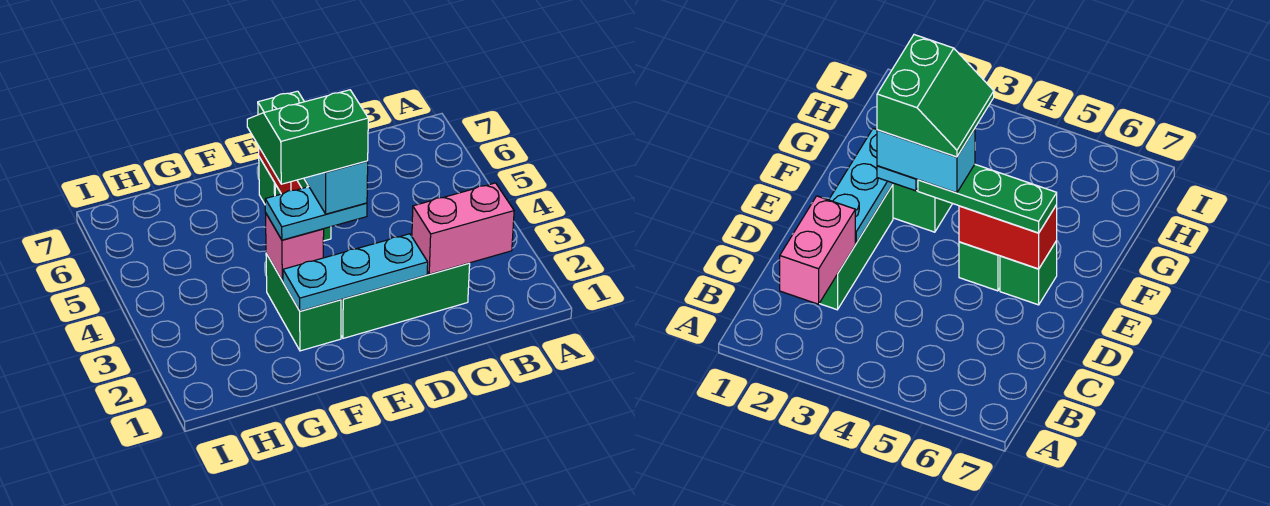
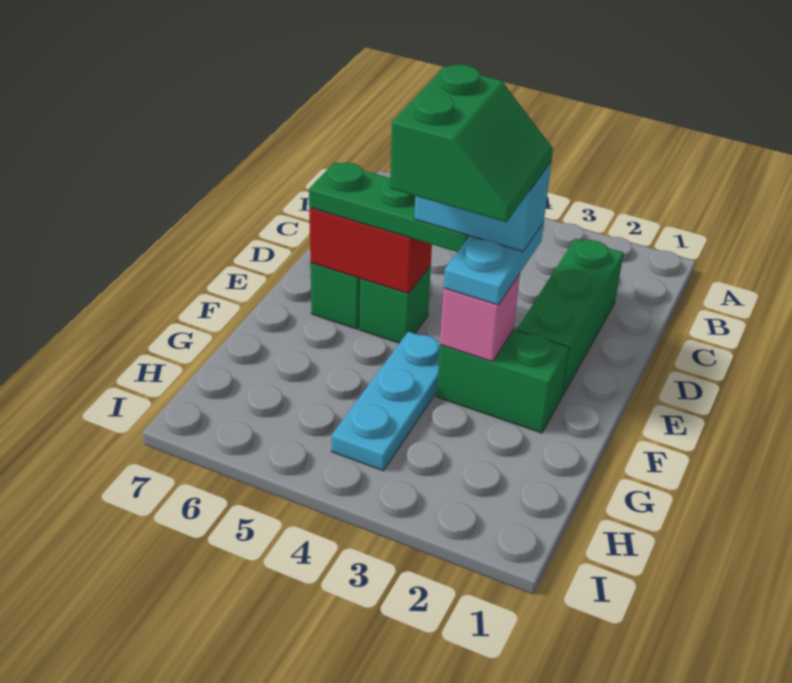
pink brick B2:C2 level 2 -> none
cyan plate D2:F2 level 2 -> cyan plate F4:H4 level 1
green slope E3:F4 level 5 top 3 -> green slope E3:F4 level 5 top 4

